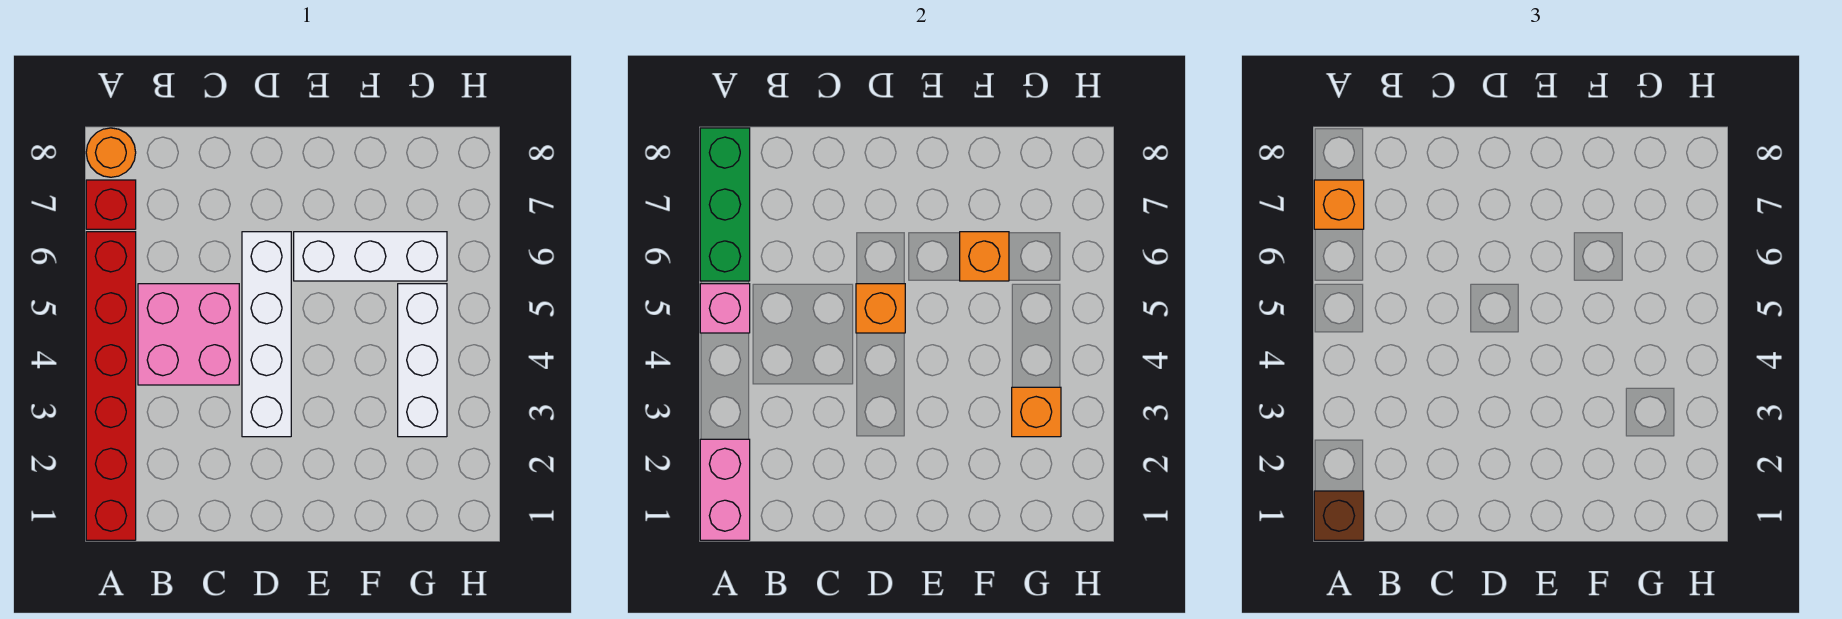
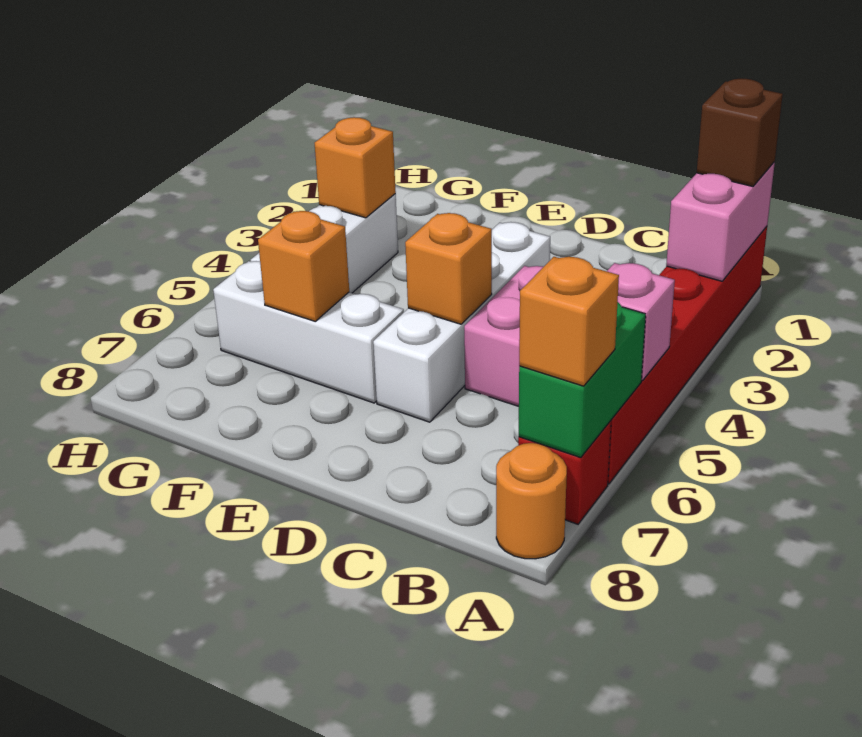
green brick A6:A8 level 2 -> green brick A6:A7 level 2

